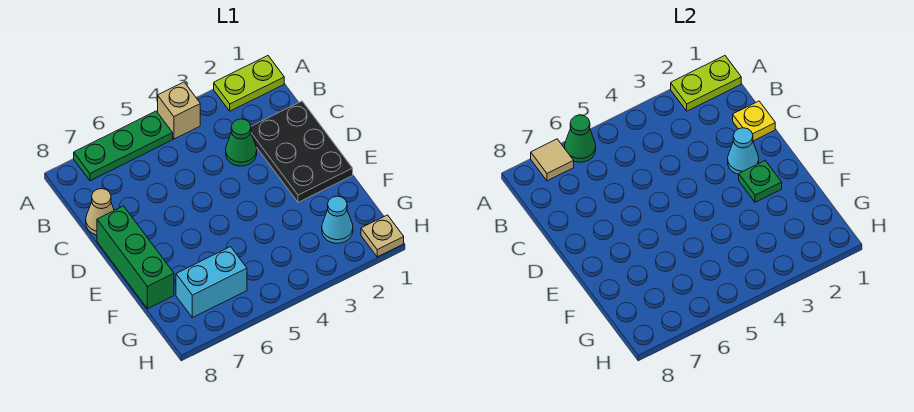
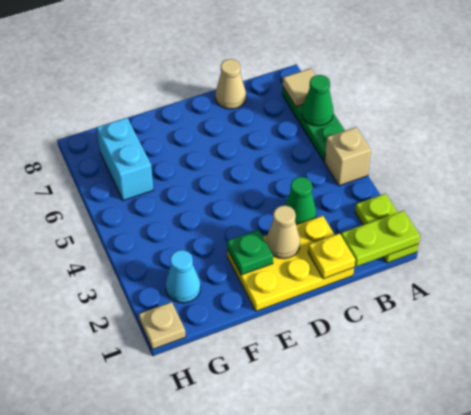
lime plate A1:A2 level 2 -> lime plate A1:B1 level 2
black plate C1:E2 level 1 -> yellow plate C1:E2 level 1
cyan cone D2 level 2 -> tan cone D2 level 2
green brick D8:F8 level 1 -> none

